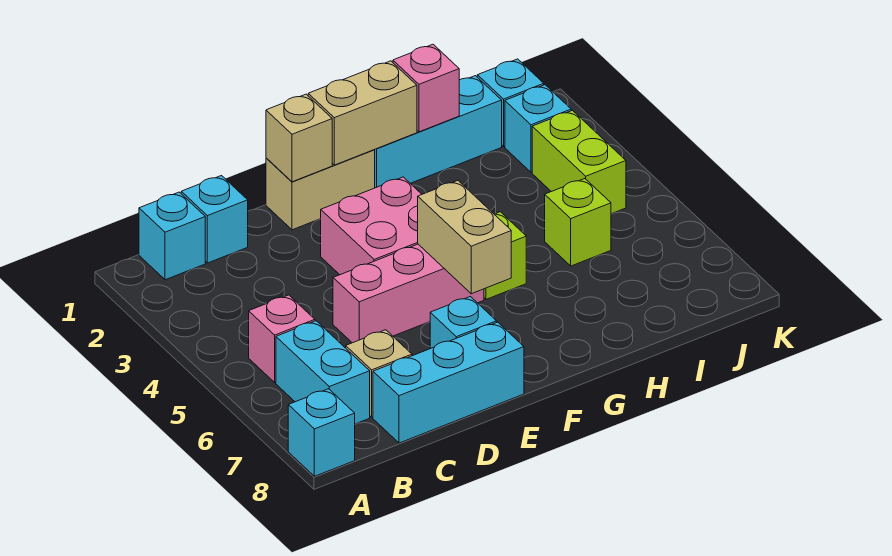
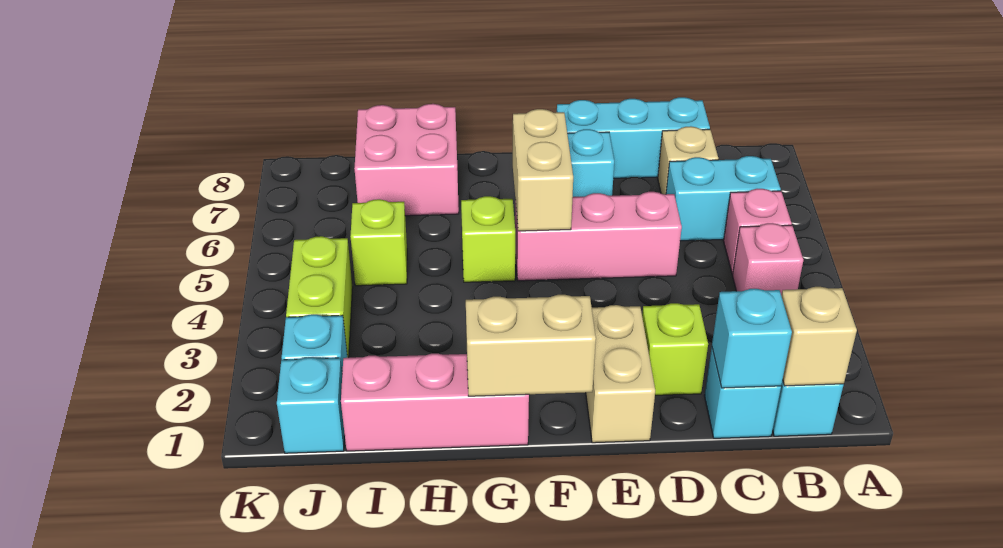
cyan brick A8 level 1 -> cyan brick C1 level 2
cyan brick B6:B7 level 1 -> cyan brick B6:C6 level 1
none -> lime brick D2 level 1
tan brick E1:F1 level 1 -> tan brick E1:E2 level 1
tan brick E1 level 2 -> tan brick B1 level 2
pink brick E3:F4 level 1 -> pink brick H7:I8 level 1
cyan brick G1:I1 level 1 -> pink brick G1:I1 level 1
pink brick H1 level 2 -> pink brick B4 level 1

